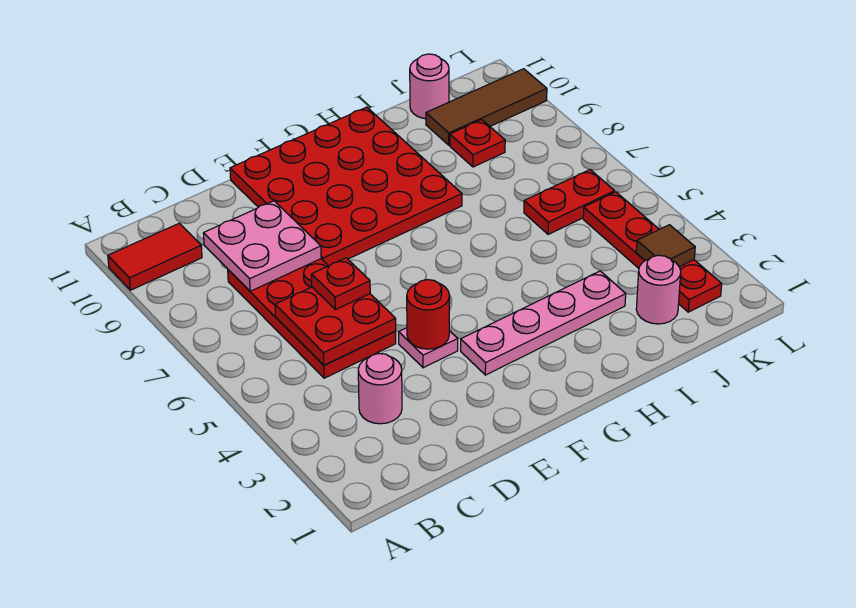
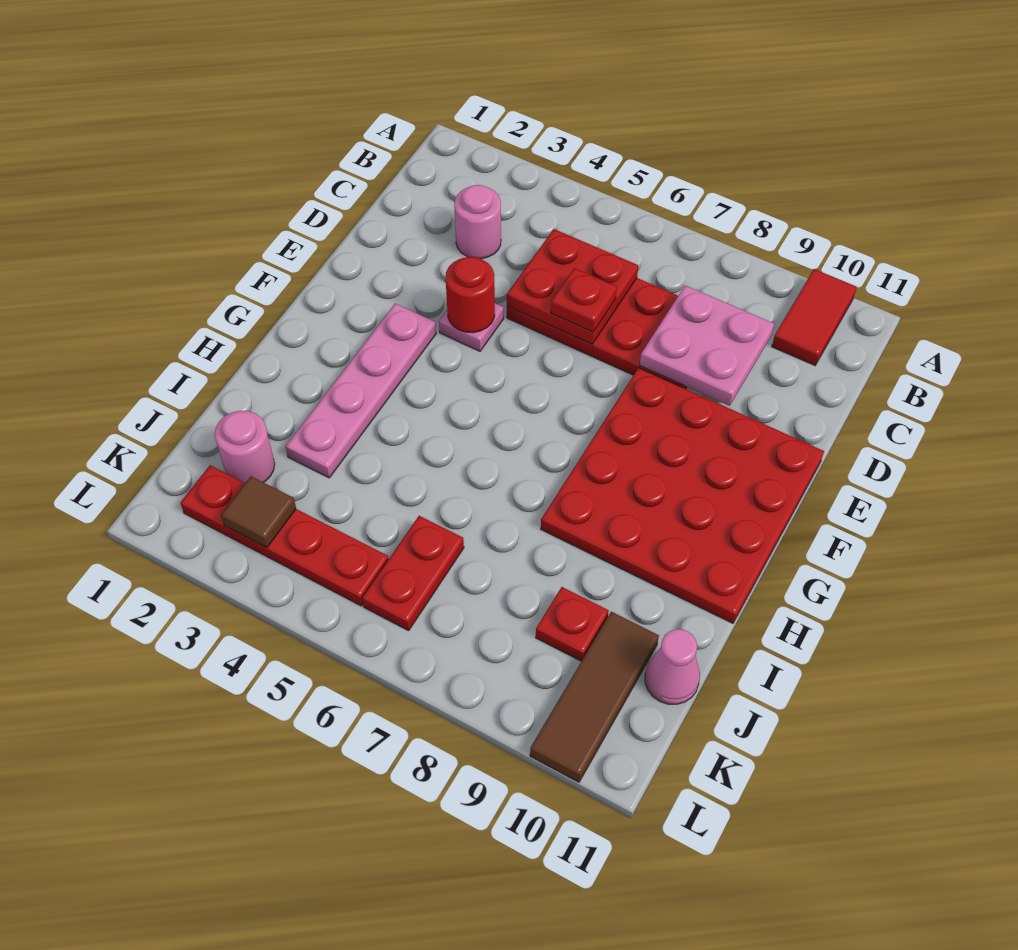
pink round brick J11 level 1 -> pink cone J11 level 1

